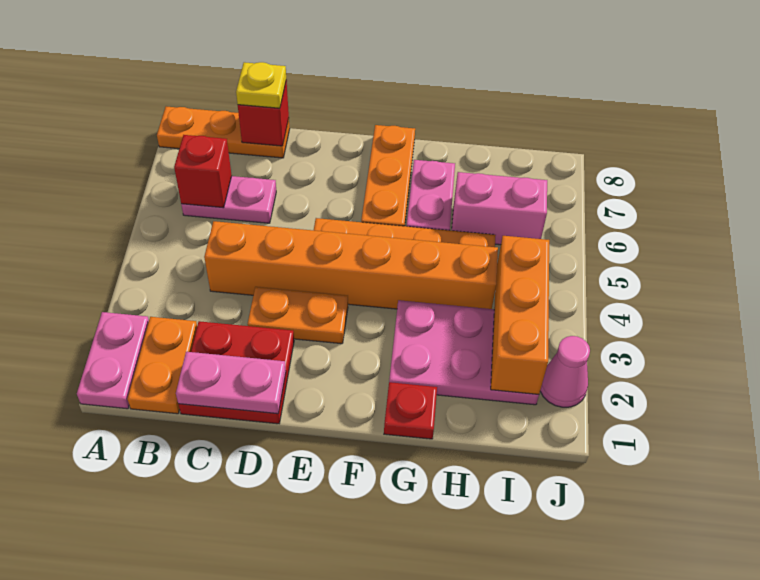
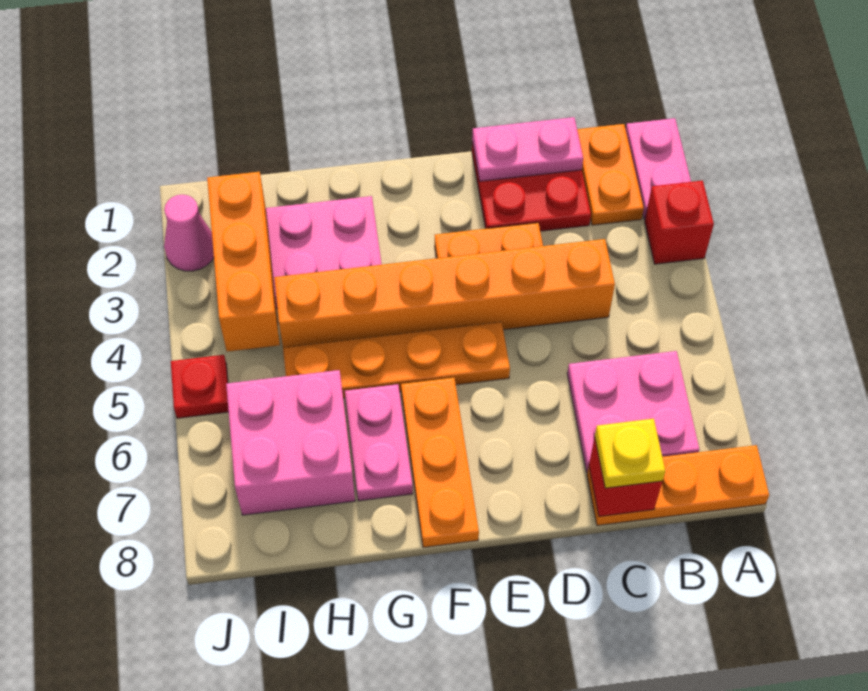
pink plate B6:C6 level 1 -> pink plate B6:C7 level 1
red brick B6 level 2 -> red brick A3 level 1
red plate G1 level 1 -> red plate J5 level 1
pink brick H6:I6 level 1 -> pink brick H6:I7 level 1

